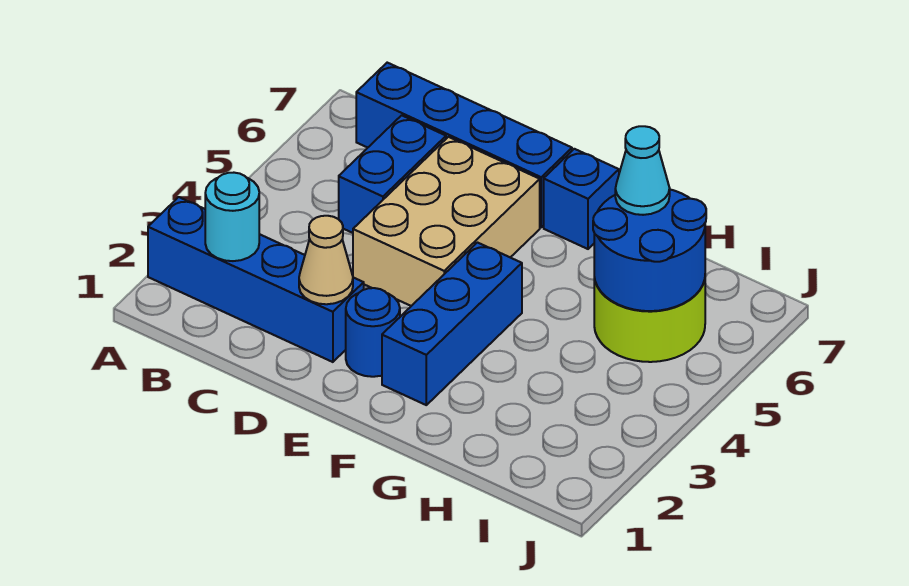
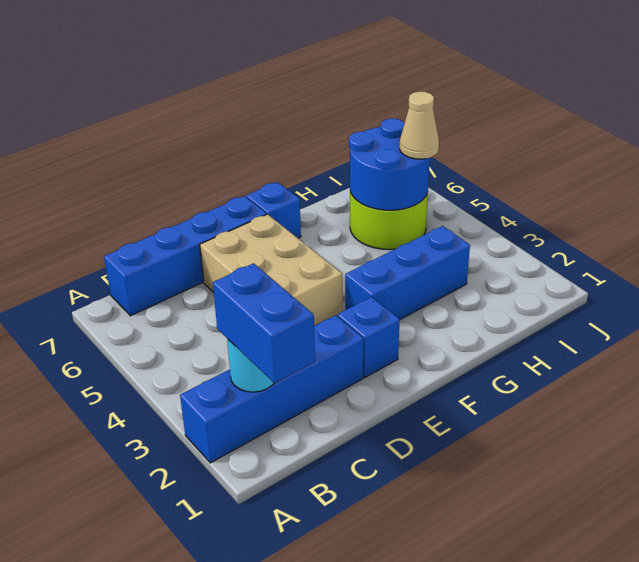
blue brick C5:C6 level 1 -> blue brick B1:B2 level 3
tan cone D2 level 2 -> tan cone I5 level 3
blue round brick E2 level 1 -> blue brick E2 level 1
blue brick F2:F4 level 1 -> blue brick F3:H3 level 1
cyan cone H6 level 3 -> none

